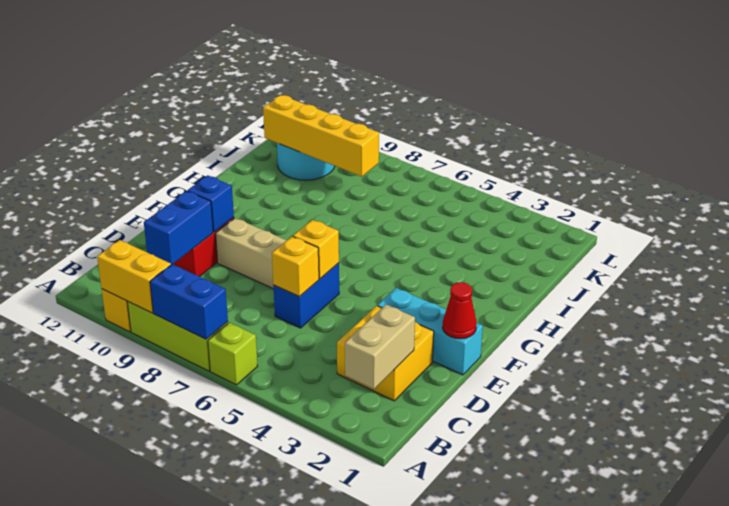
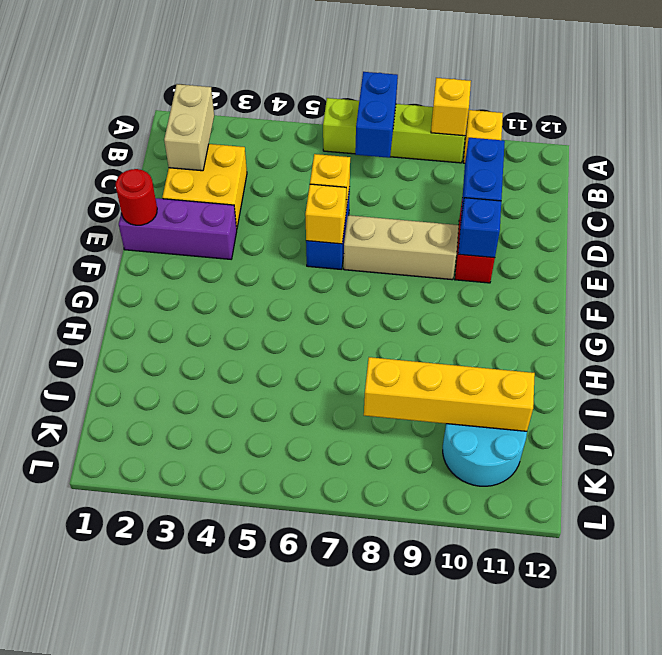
blue brick A7:A8 level 2 -> blue brick A7:B7 level 2
yellow brick A9:A10 level 2 -> yellow brick A9 level 2
cyan brick E1:E3 level 1 -> purple brick E1:E3 level 1
red cone E1 level 2 -> red round brick E1 level 2

